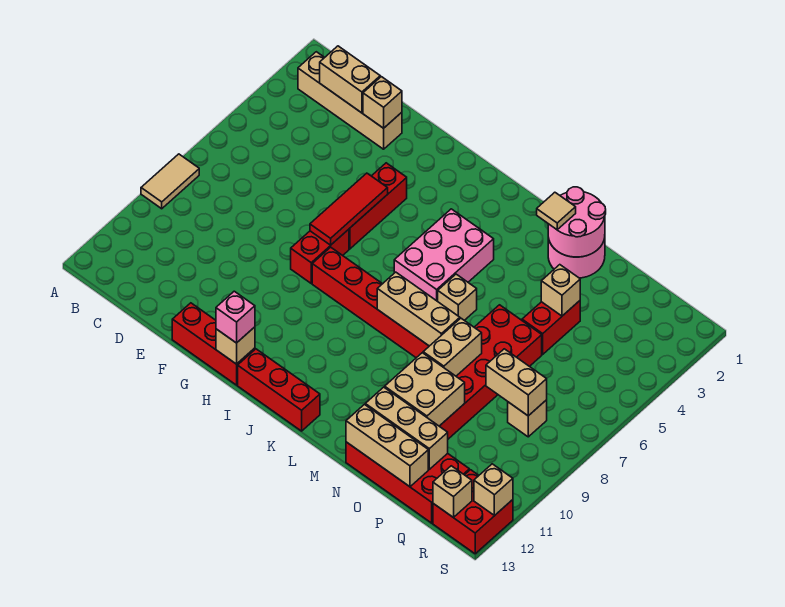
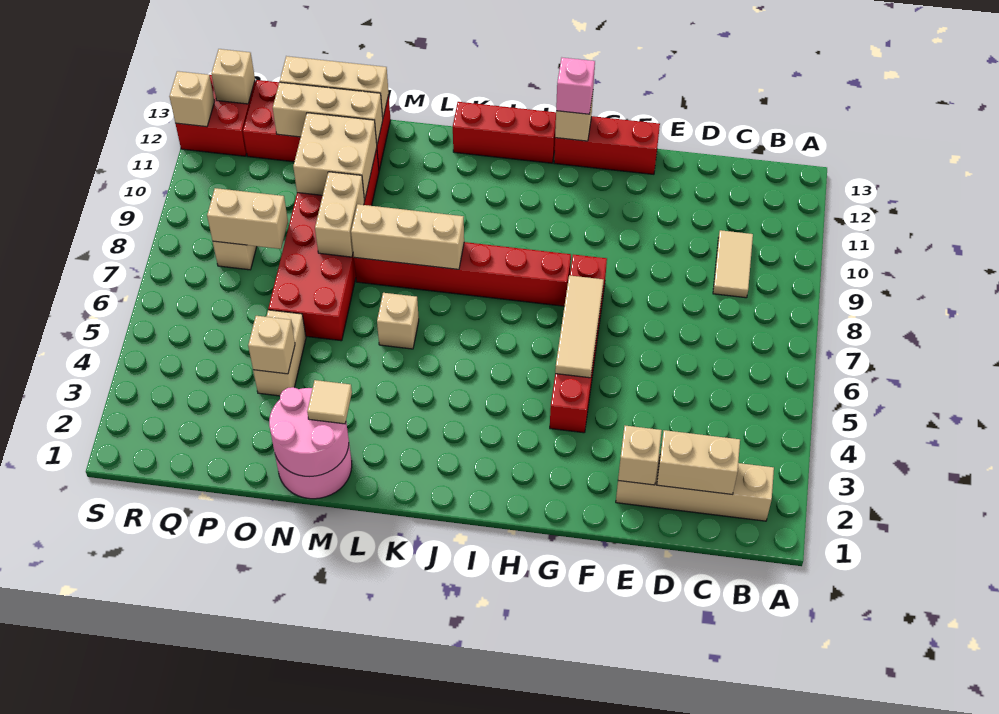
tan tile A8:A9 level 1 -> tan tile C9:C10 level 1
red tile G5:G7 level 2 -> tan tile G5:G7 level 2
pink brick J4:K6 level 1 -> none
red brick O4:O5 level 1 -> tan brick O4:O5 level 1

